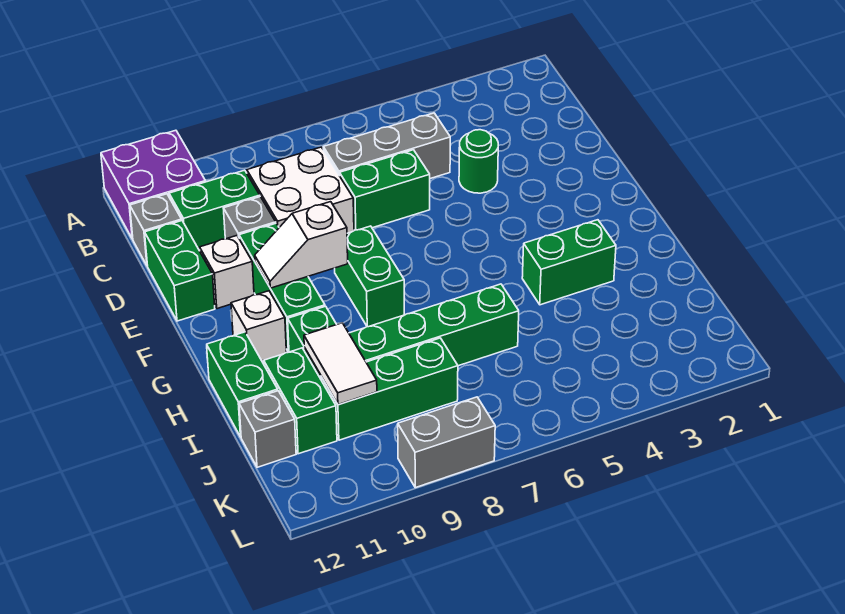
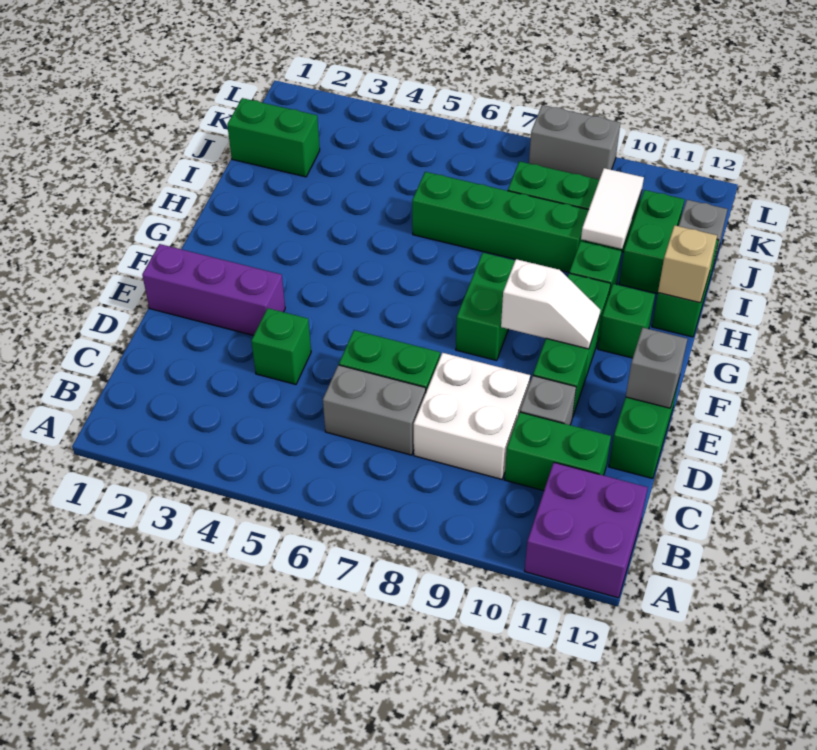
grey brick C5:C7 level 1 -> grey brick C6:C7 level 1
grey brick C12 level 1 -> grey brick E12 level 2
green round brick D4 level 1 -> green brick D4 level 1
none -> purple brick E1:E3 level 1
white brick E11 level 1 -> none
white brick G11 level 1 -> green brick G11 level 1
green brick H3:H4 level 1 -> green brick J1:J2 level 1
none -> tan brick H12 level 2

